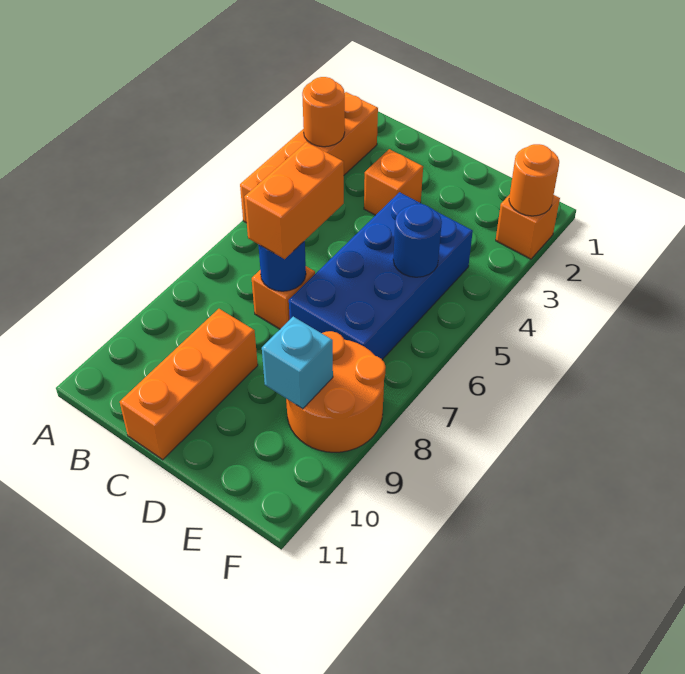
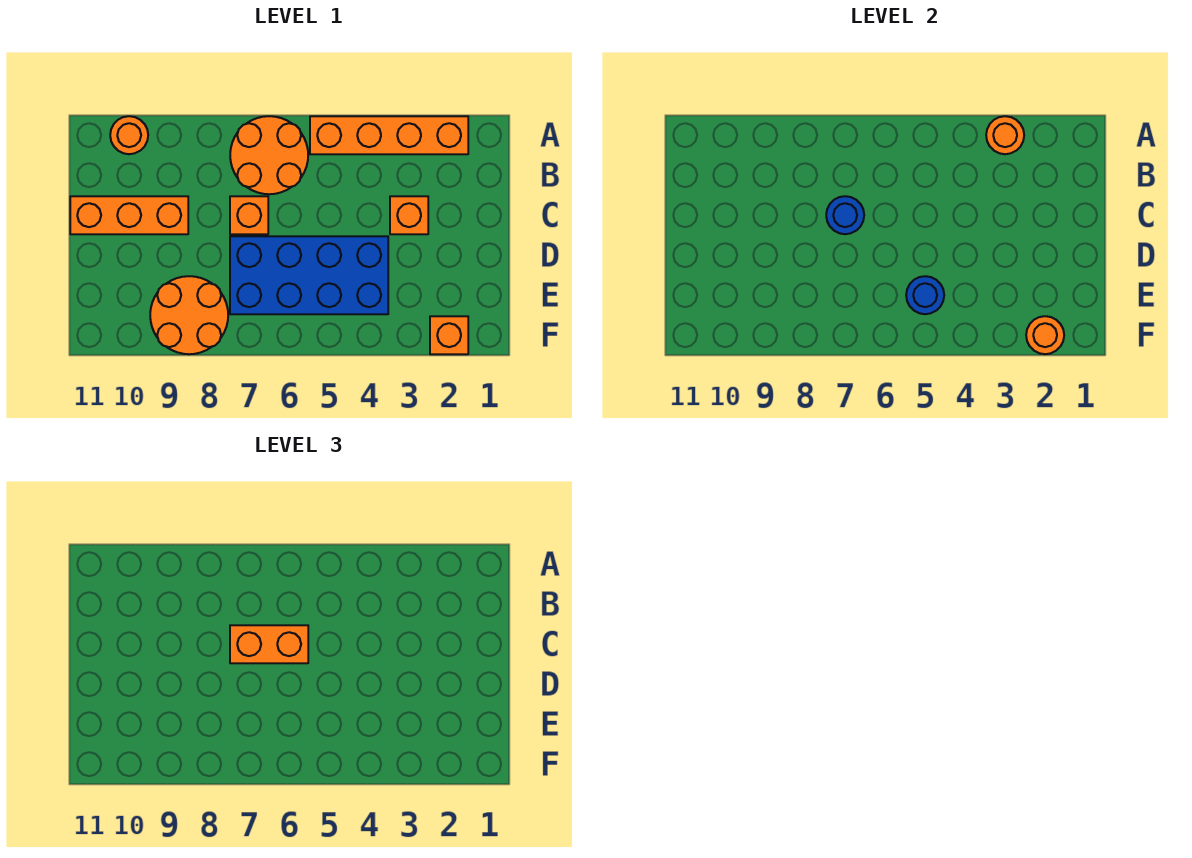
none -> orange round brick A6:B7 level 1
none -> orange round brick A10 level 1
cyan brick E9 level 2 -> none

